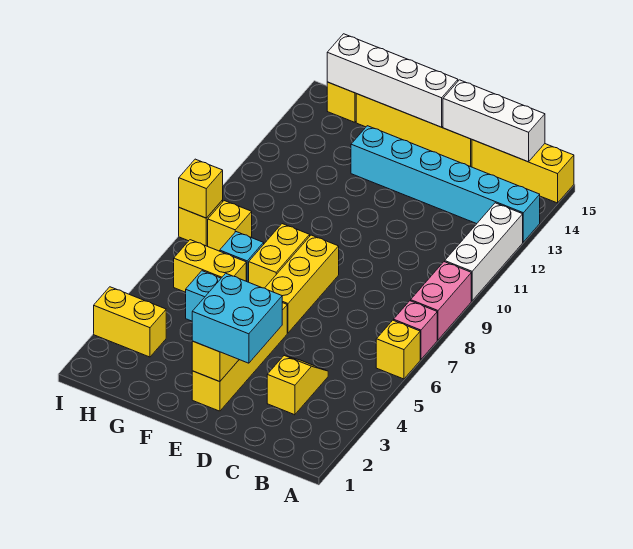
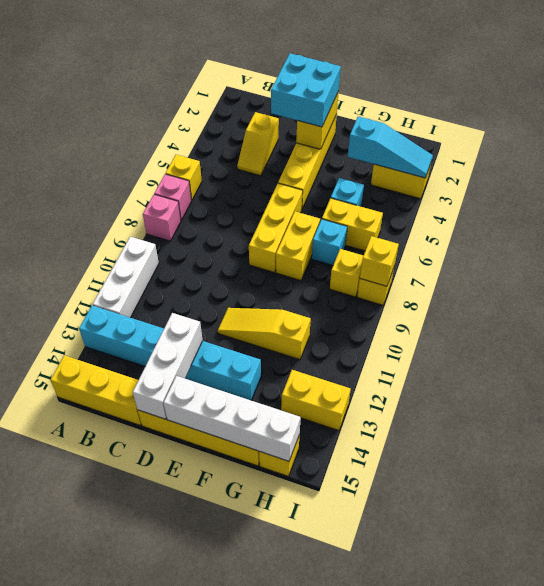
pink brick A8:A9 level 1 -> pink brick A8 level 1
white brick B15:D15 level 2 -> white brick D13:D15 level 2
none -> yellow slope E11:G11 level 1 top G
none -> cyan slope G3:I3 level 2 top G
none -> yellow brick H13:I13 level 1

